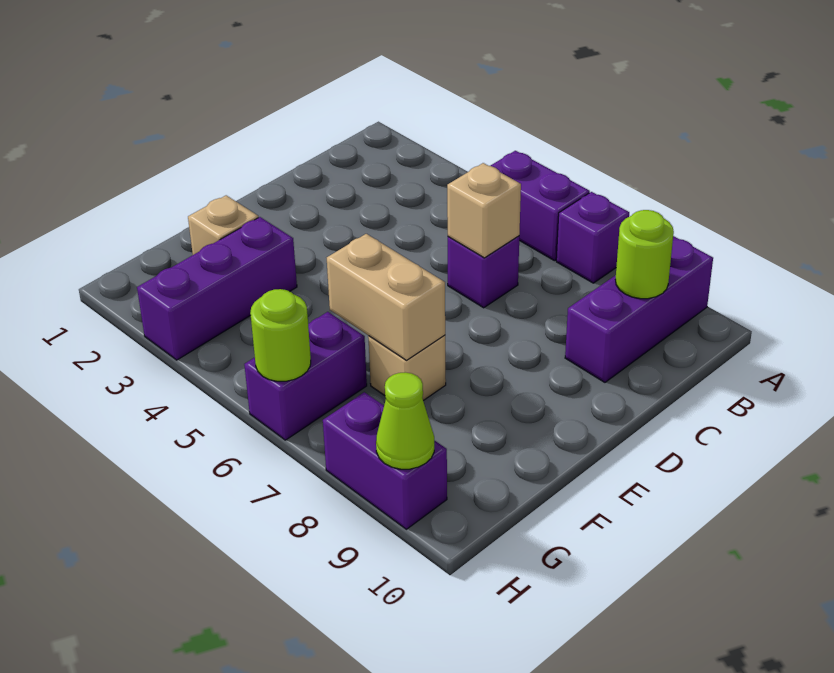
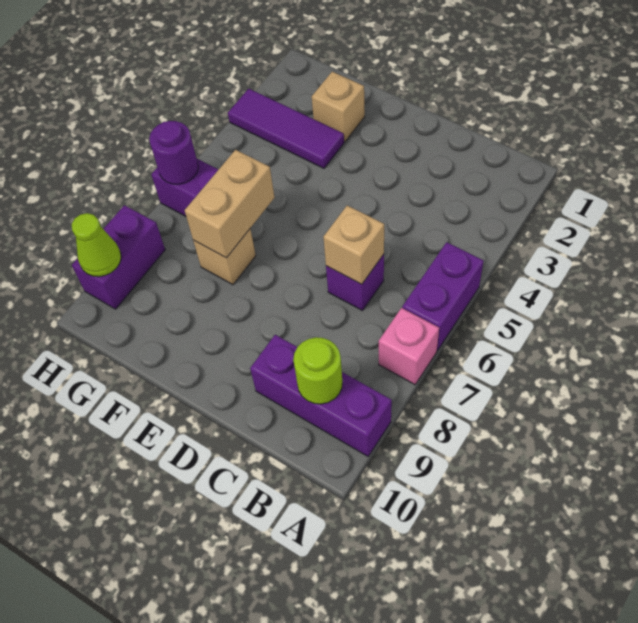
purple brick A7 level 1 -> pink brick A7 level 1
purple brick F3:H3 level 1 -> purple tile F3:H3 level 1
lime round brick H6 level 2 -> purple round brick H6 level 2

